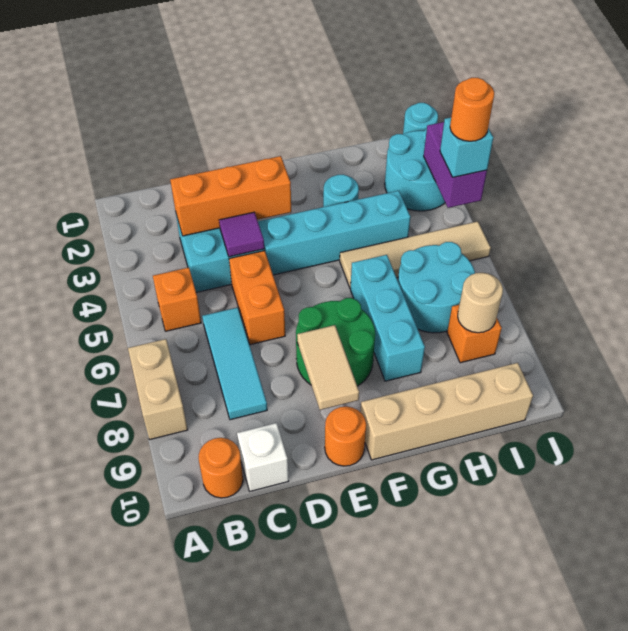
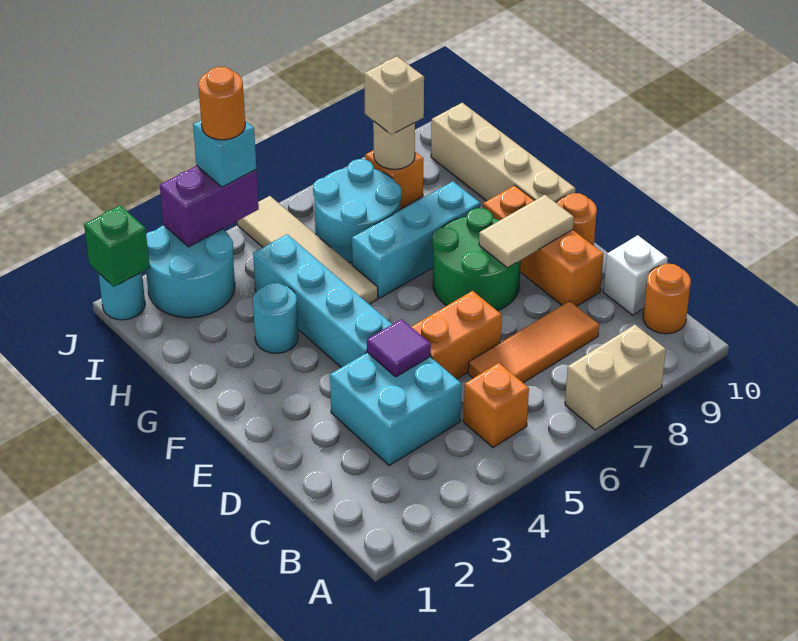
orange brick C3:E3 level 2 -> orange brick D9:F9 level 1
cyan tile C6:C8 level 1 -> orange tile C6:C8 level 1
none -> tan brick I8 level 3
none -> green brick J1 level 2

